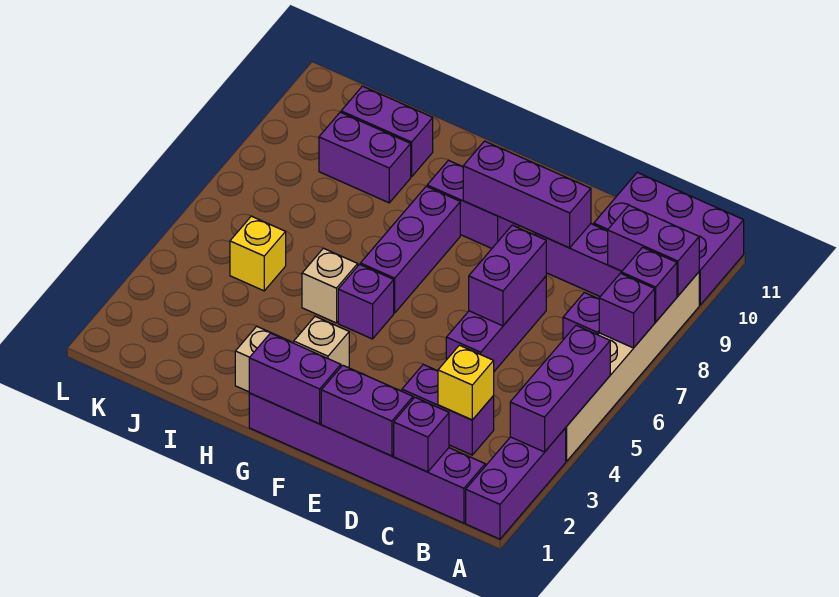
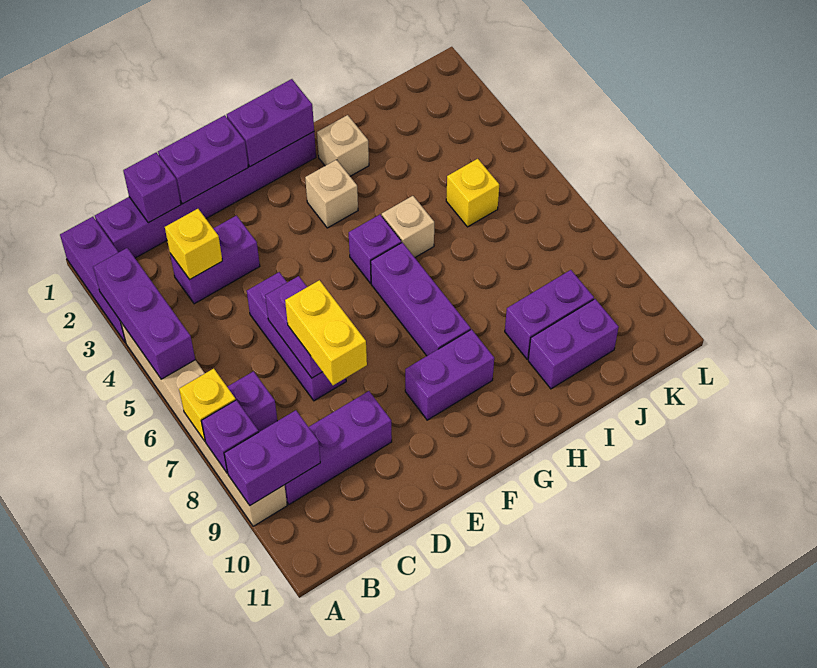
purple brick A7 level 2 -> yellow brick A7 level 2
purple brick A10:C11 level 1 -> none
none -> yellow brick D7:D8 level 3
purple brick D9:F9 level 2 -> none

